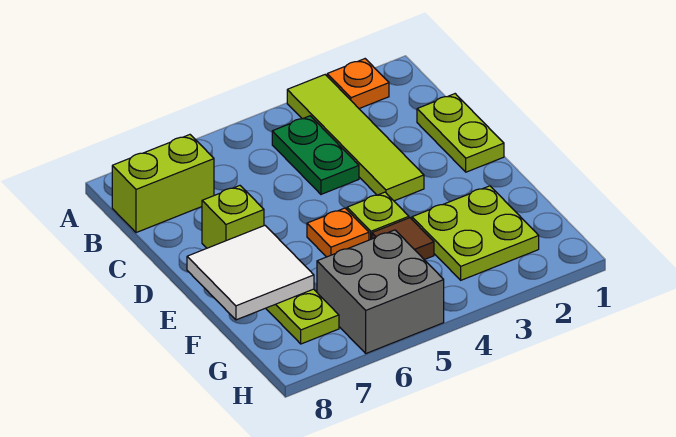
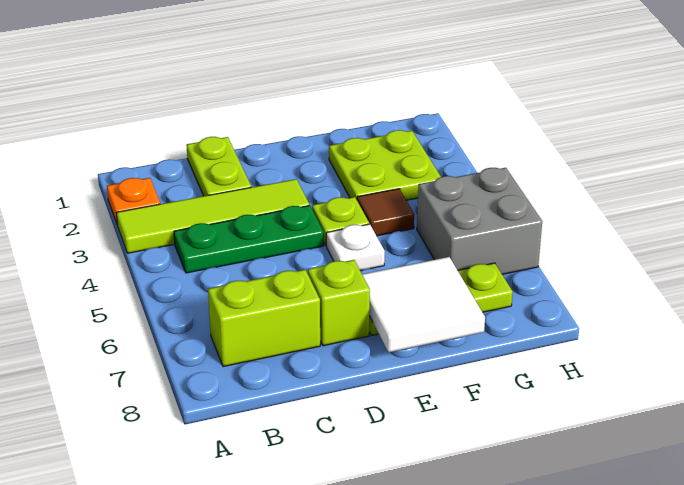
green plate B4:C4 level 1 -> green plate B4:D4 level 1
lime brick B7:B8 level 1 -> lime brick B7:C7 level 1
lime plate C1:D1 level 1 -> lime plate C1:C2 level 1
orange plate E5 level 1 -> white plate E5 level 1

